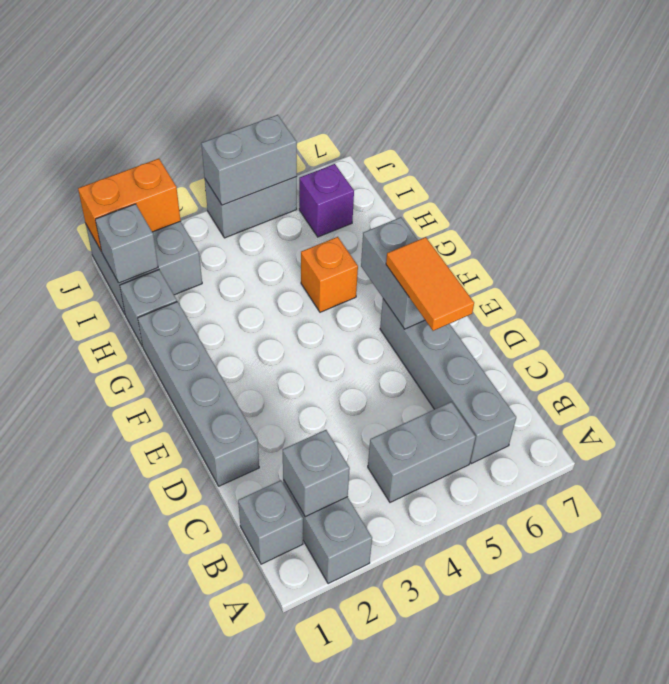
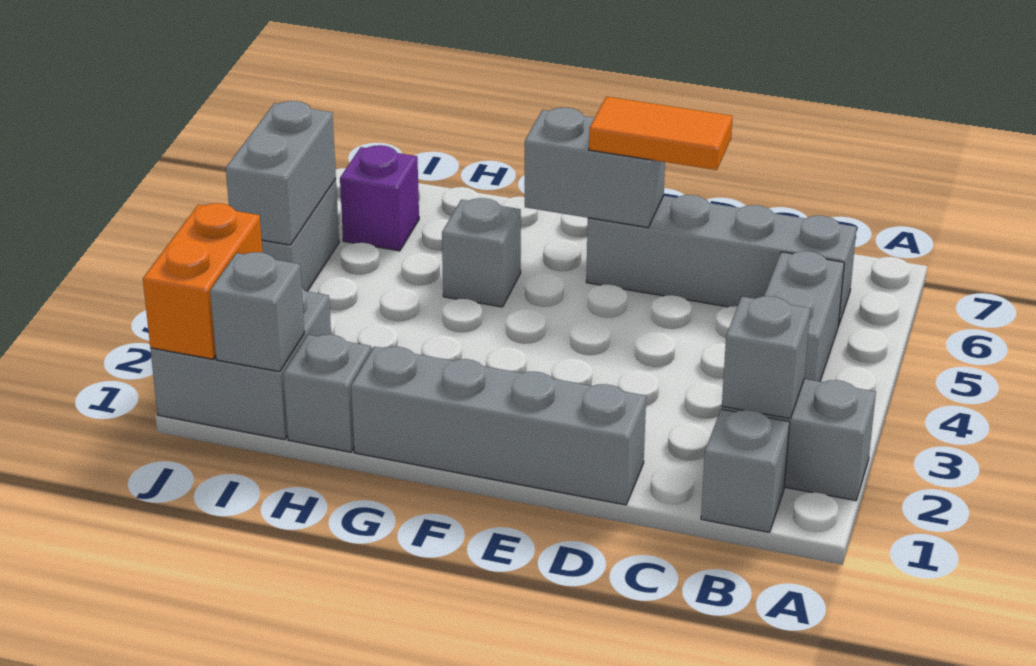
orange brick G5 level 1 -> grey brick G5 level 1

